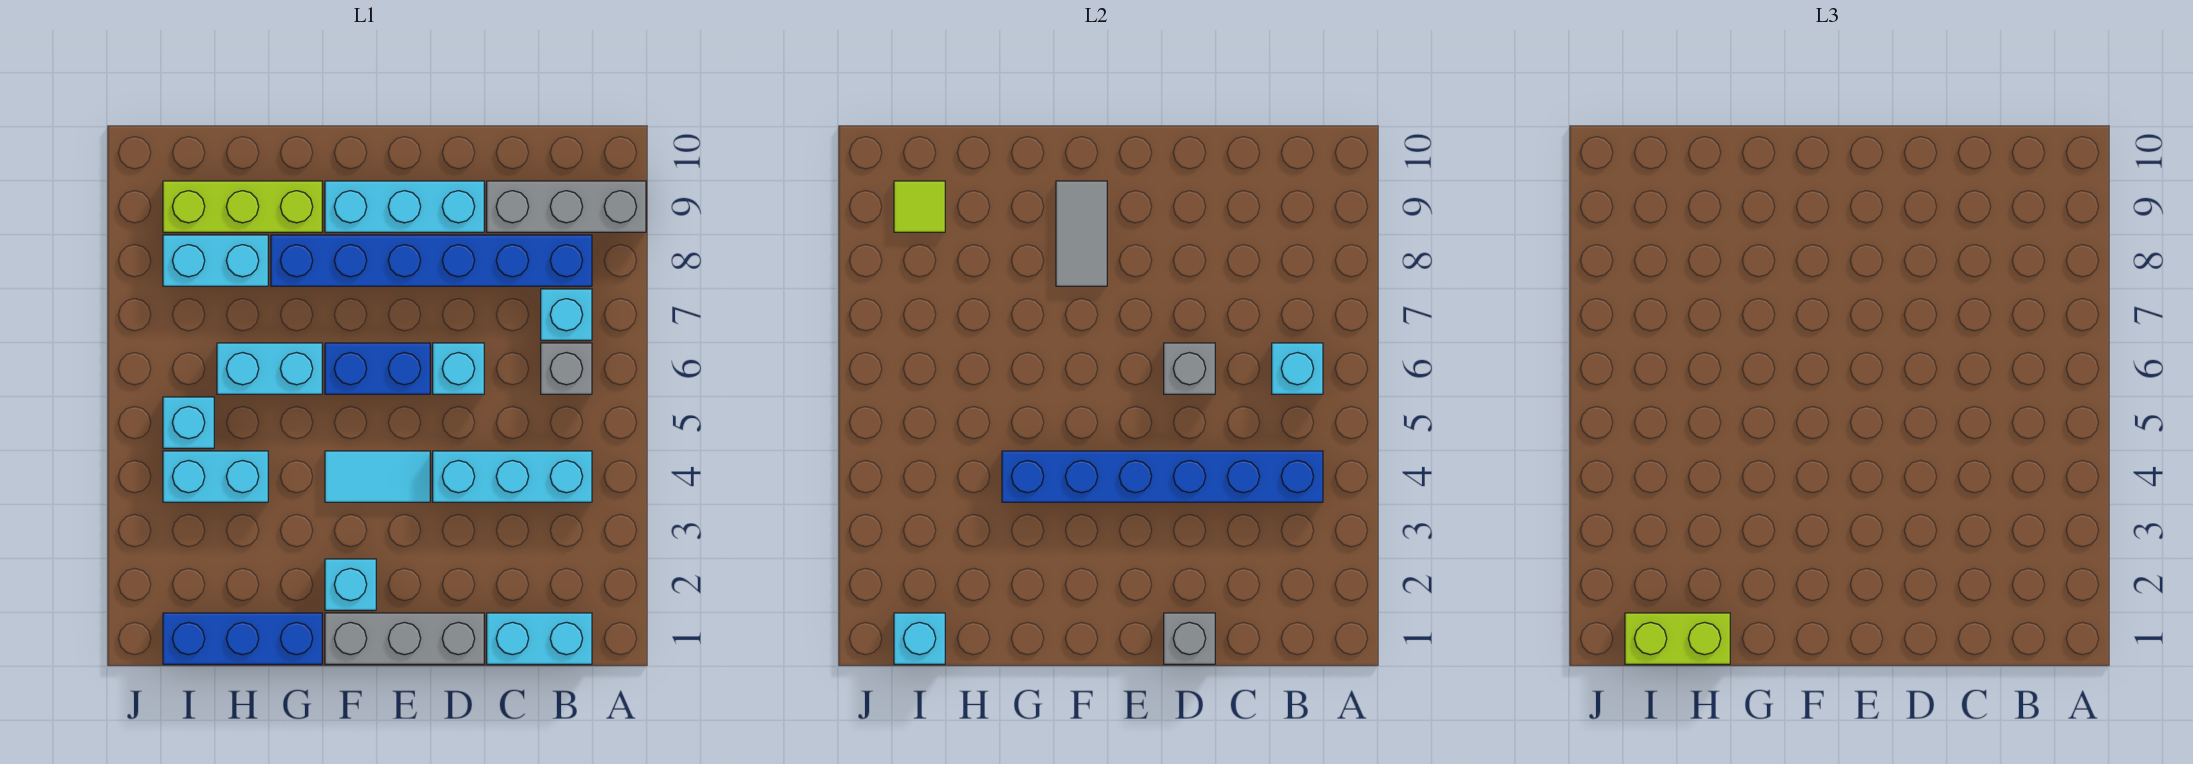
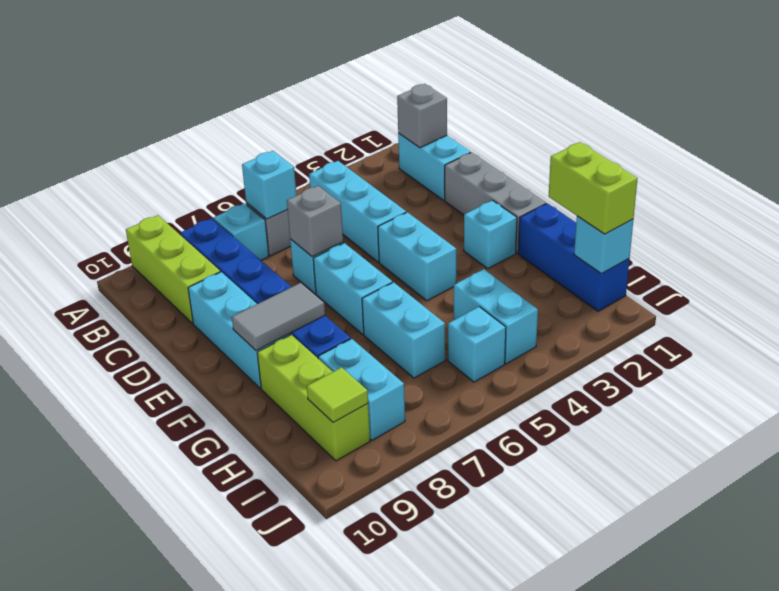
grey brick A9:C9 level 1 -> lime brick A9:C9 level 1
blue brick B4:G4 level 2 -> none
grey brick D1 level 2 -> grey brick B1 level 2
cyan tile E4:F4 level 1 -> cyan brick E4:F4 level 1
blue brick E6:F6 level 1 -> cyan brick E6:F6 level 1

